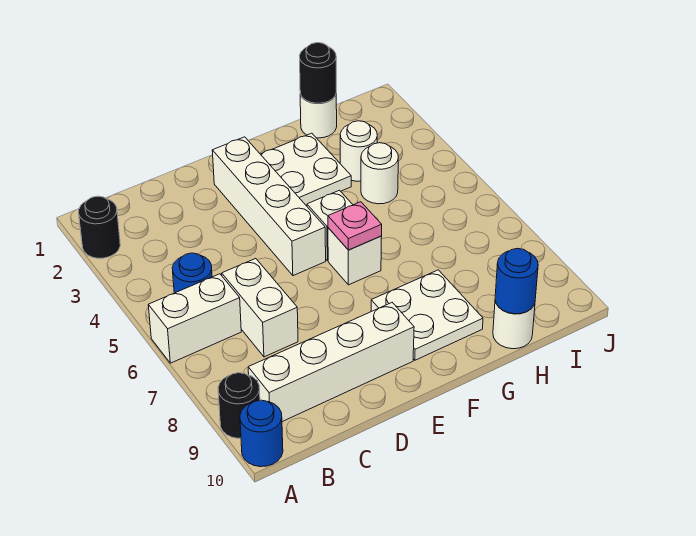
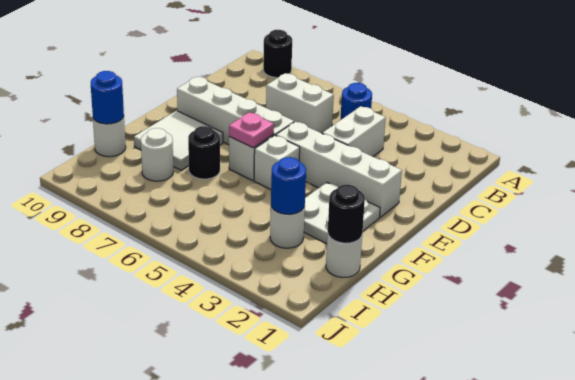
black round brick A2 level 1 -> black round brick G7 level 1
white brick A6:B6 level 1 -> white brick C4:D4 level 1
blue round brick A10 level 1 -> blue round brick H3 level 2
white brick B9:E9 level 1 -> white brick E6:E9 level 1
white plate F8:G9 level 1 -> white tile F8:G9 level 1
white round brick H4 level 1 -> white round brick H8 level 1

